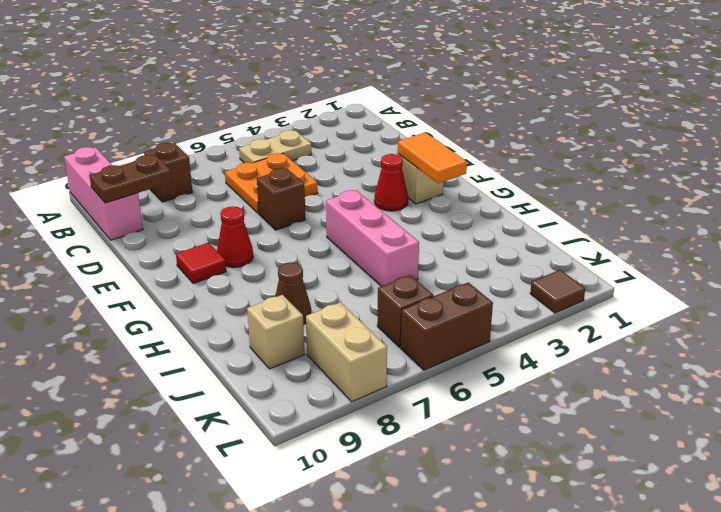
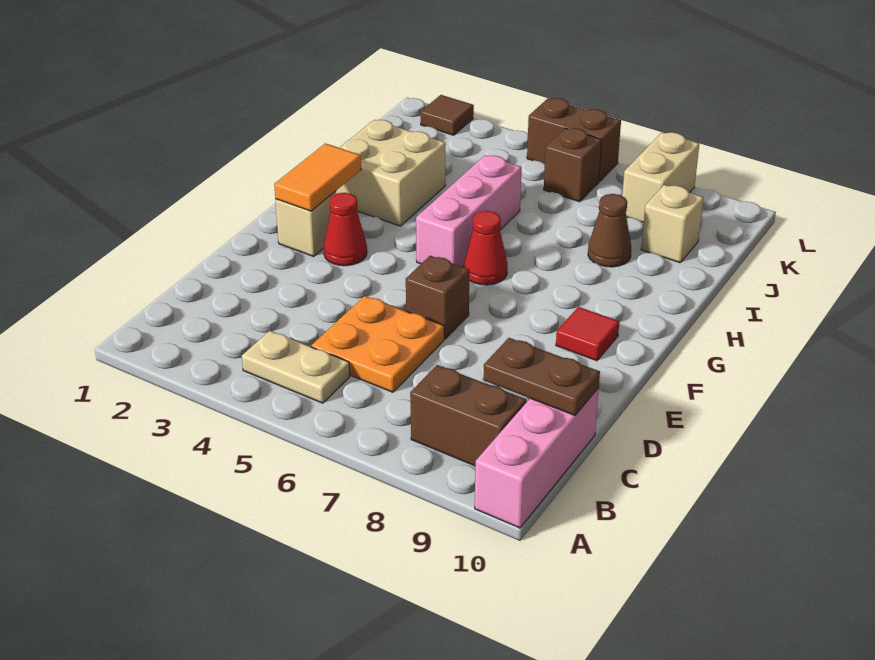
brown brick B8 level 1 -> brown brick B8:B9 level 1
red cone F8 level 1 -> red cone G6 level 1
none -> tan brick H2:I3 level 1

